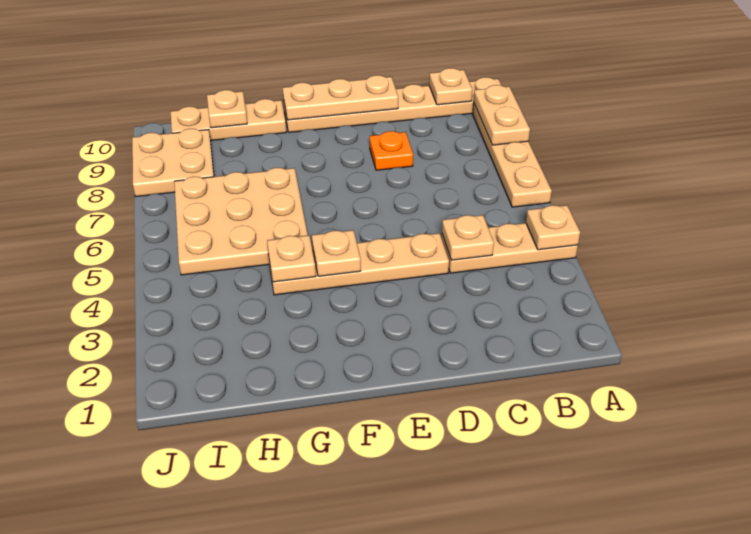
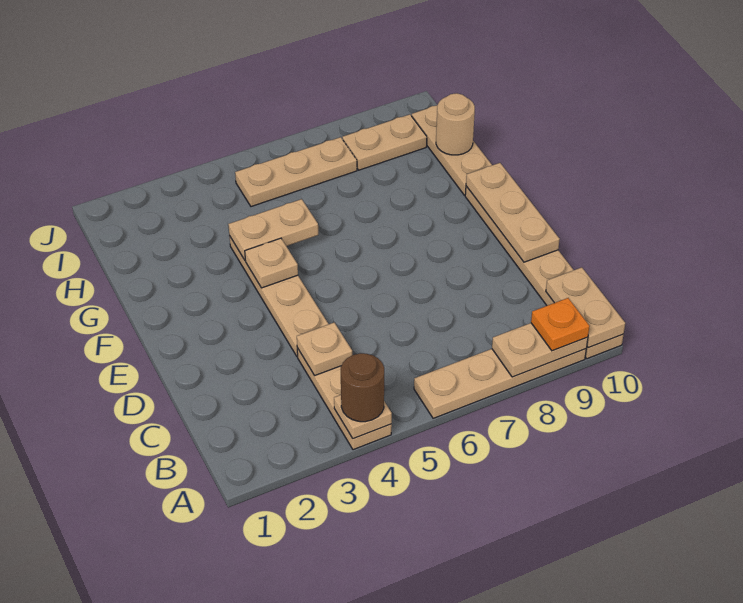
none -> brown round brick A4 level 3
tan plate B10 level 2 -> tan plate A10:B10 level 2
orange plate D8 level 1 -> orange plate A9 level 3
tan plate G4 level 2 -> tan plate G4:G5 level 2
tan plate G5:I7 level 1 -> tan plate I5:I7 level 1
tan plate H10 level 2 -> tan round brick H10 level 2
tan plate I8:J9 level 1 -> tan plate I8:I9 level 1

